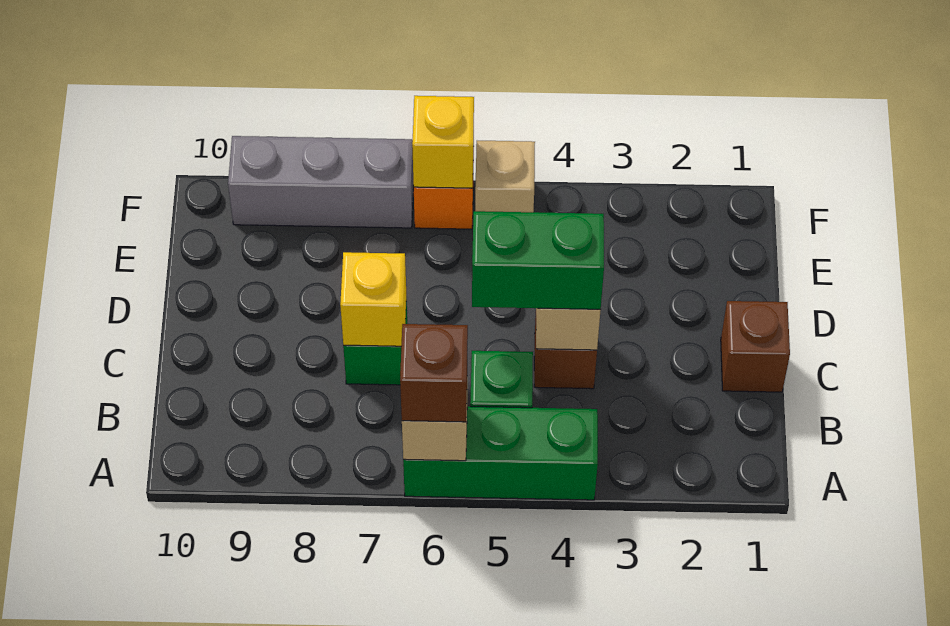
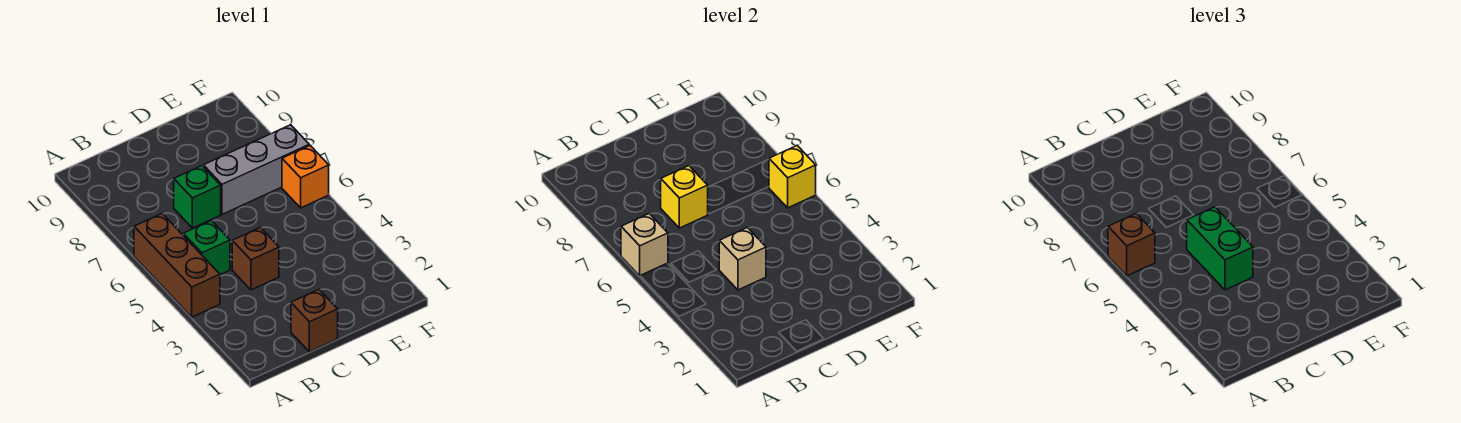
green brick A4:A6 level 1 -> brown brick A4:A6 level 1
tan brick F5 level 1 -> none
grey brick F7:F9 level 1 -> grey brick D7:F7 level 1

